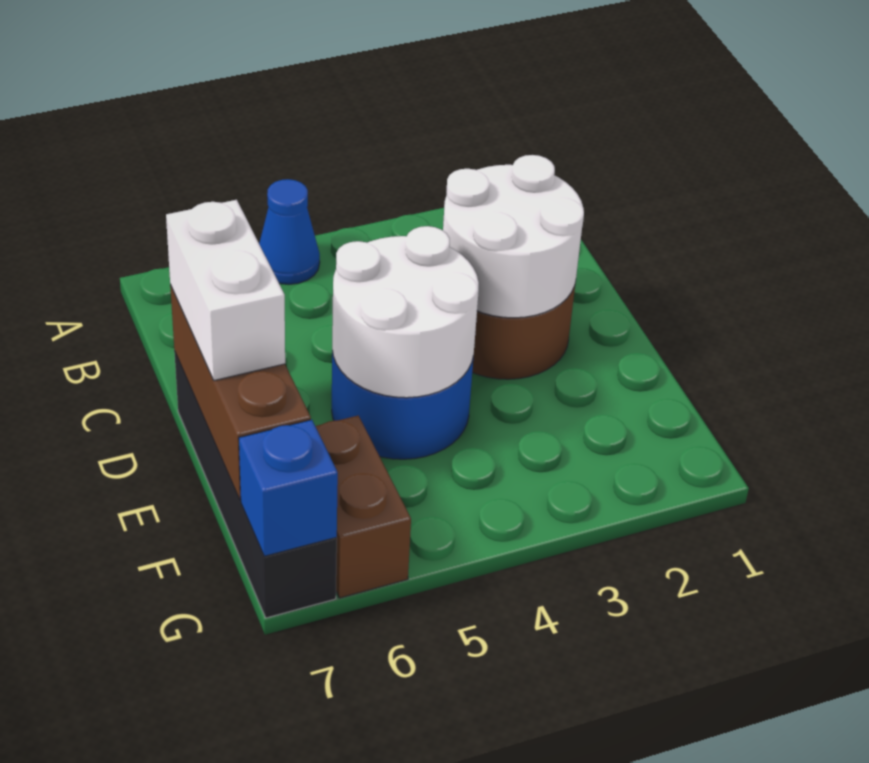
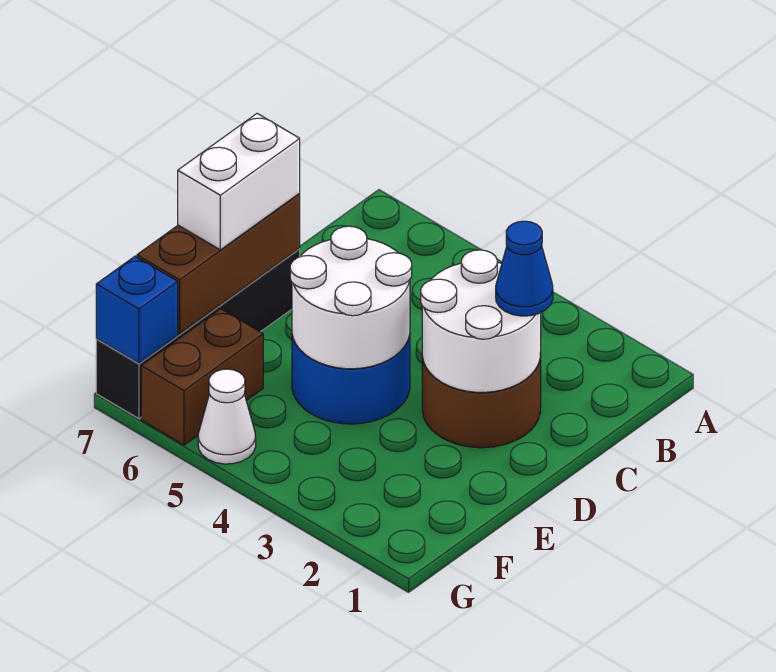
blue cone A5 level 1 -> blue cone C2 level 3
none -> white cone G5 level 1

